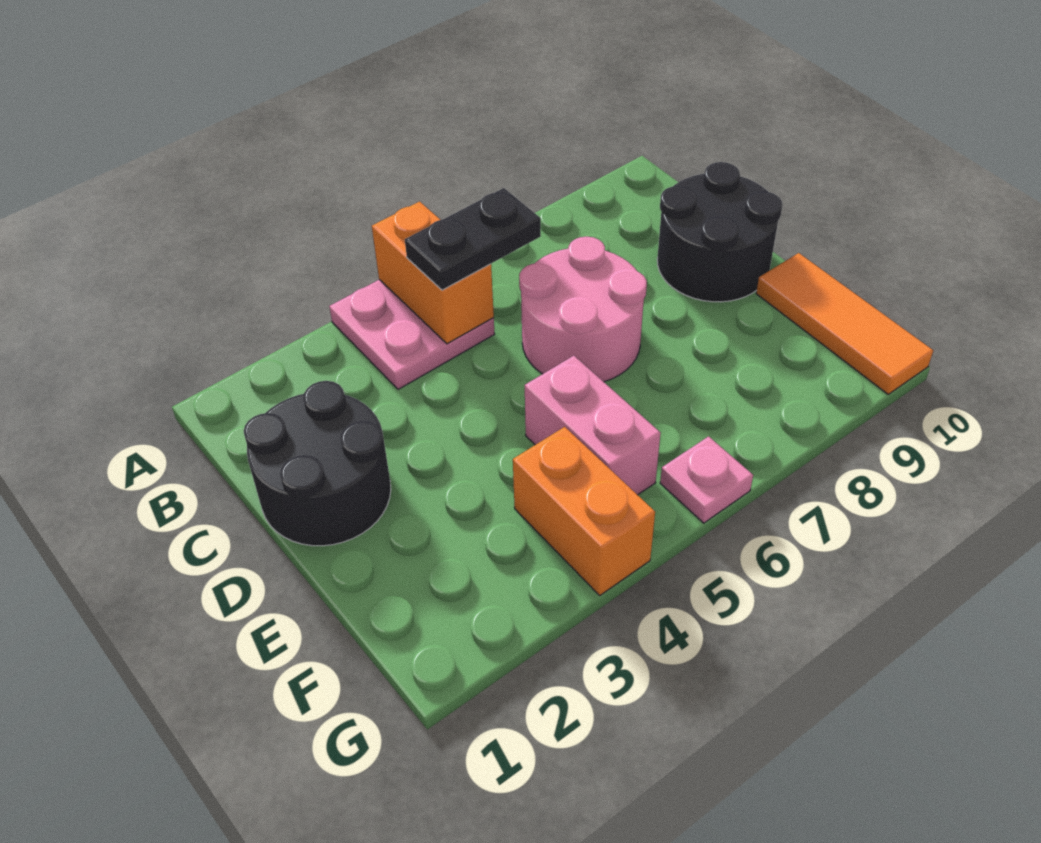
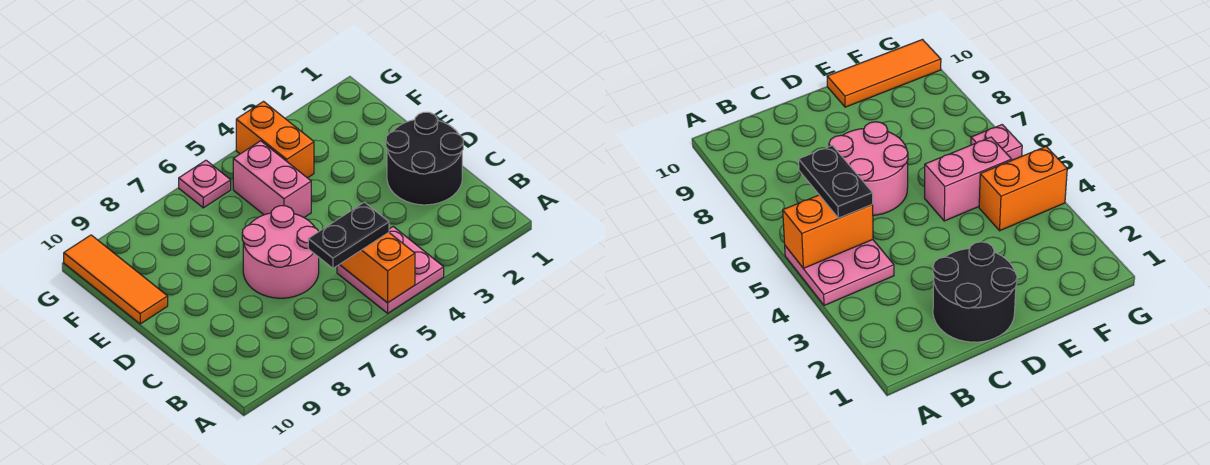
black round brick C9:D10 level 1 -> none

